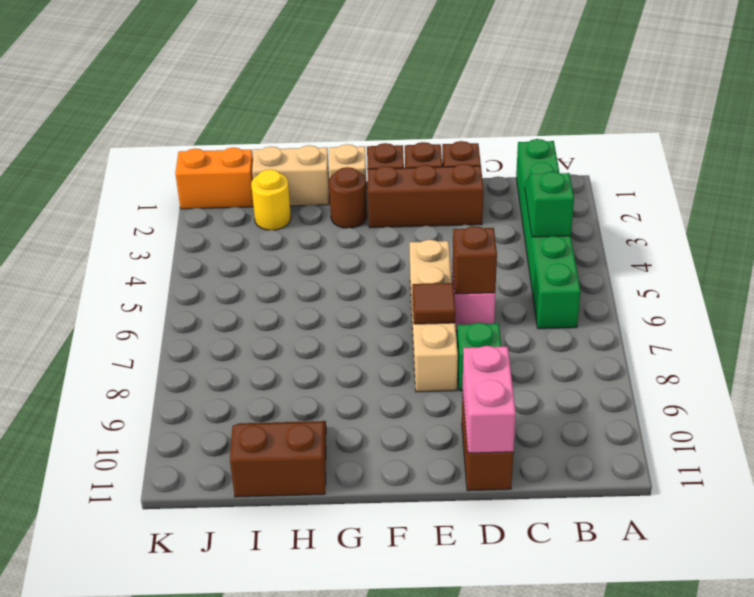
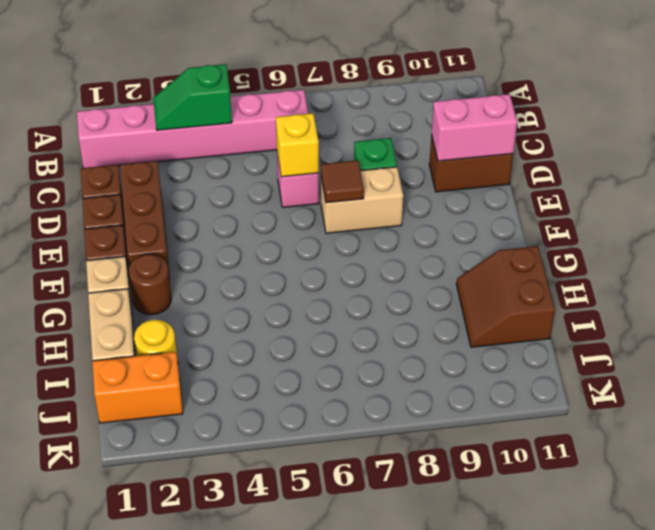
green brick B1:B6 level 1 -> pink brick B1:B6 level 1
brown brick D6 level 2 -> yellow brick D6 level 2
tan brick E5:E8 level 1 -> tan brick E7:E8 level 1
orange brick J1:K1 level 1 -> orange brick J1:J2 level 1

